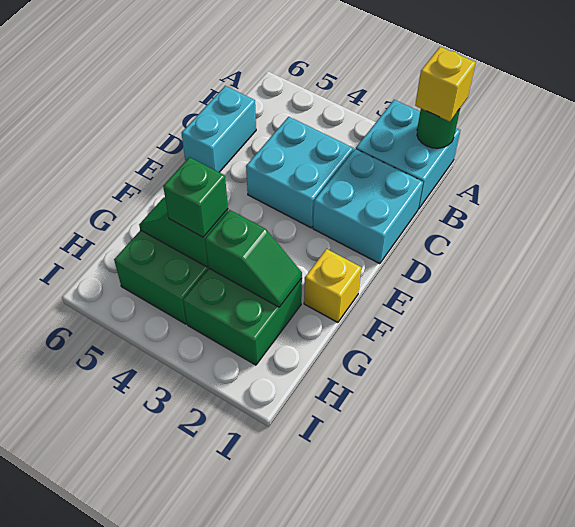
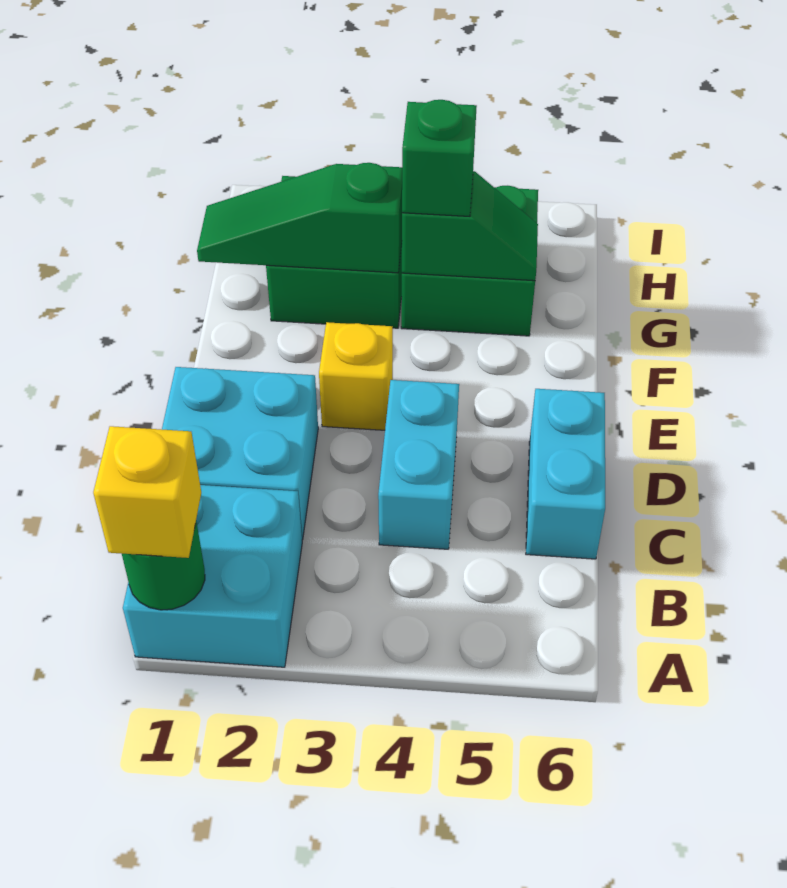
cyan brick C3:D4 level 1 -> cyan brick C4:D4 level 1
yellow brick F1 level 1 -> yellow brick E3 level 1
green slope G2:G3 level 2 top 3 -> green slope G1:G3 level 2 top 3

